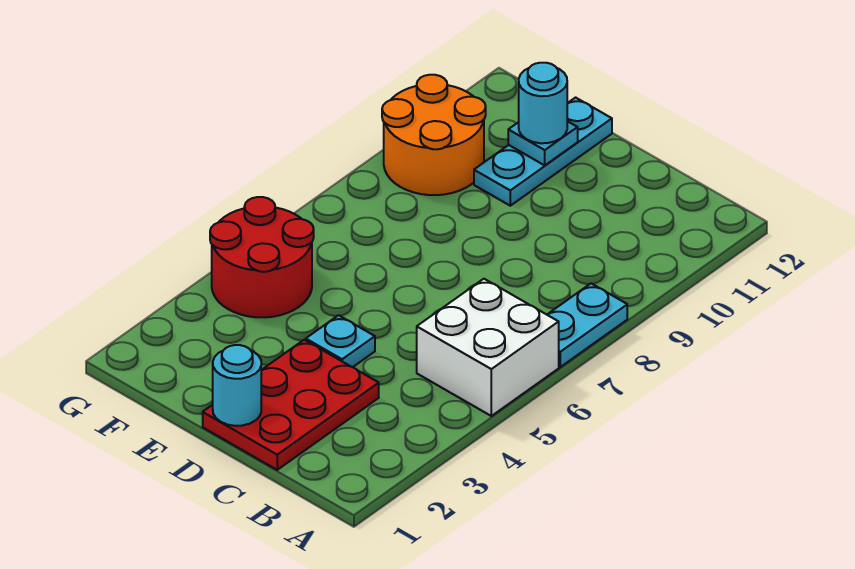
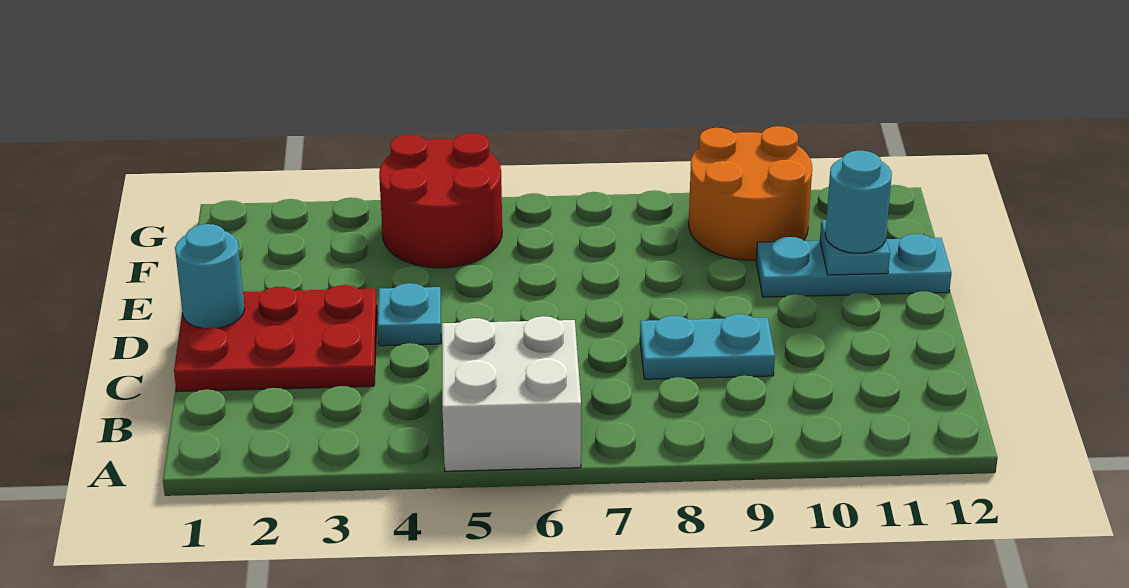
cyan plate A7:A8 level 1 -> cyan plate C8:C9 level 1

